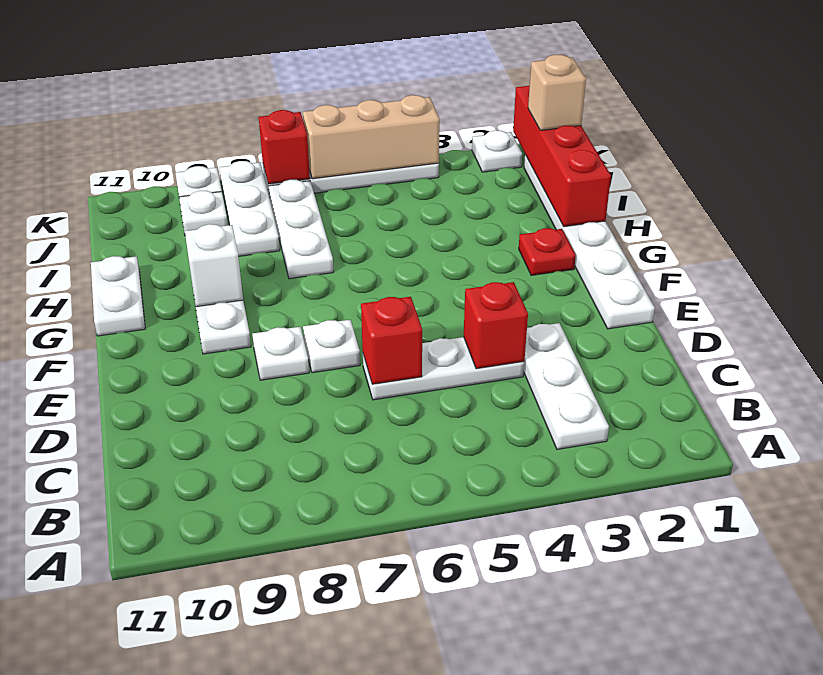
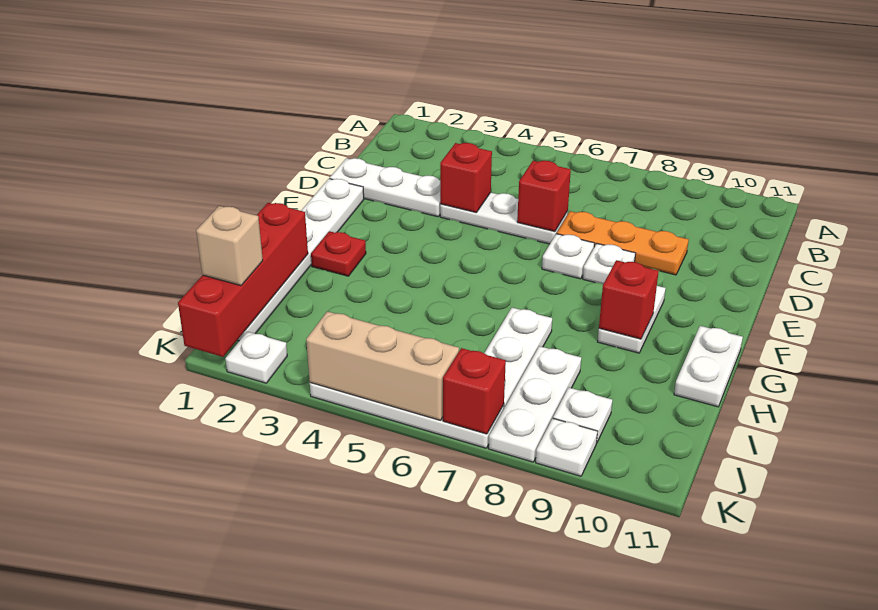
white plate B3:D3 level 1 -> white plate D1:D3 level 1
none -> orange plate D7:D9 level 1
white brick G9 level 2 -> red brick G9 level 2

